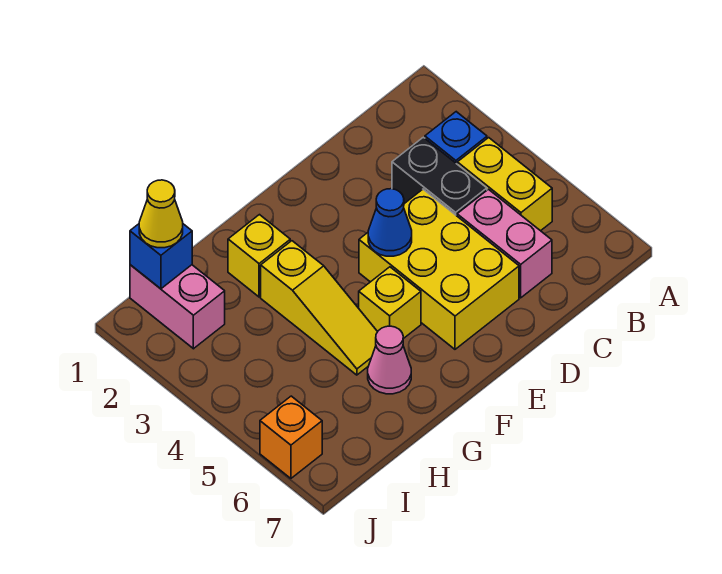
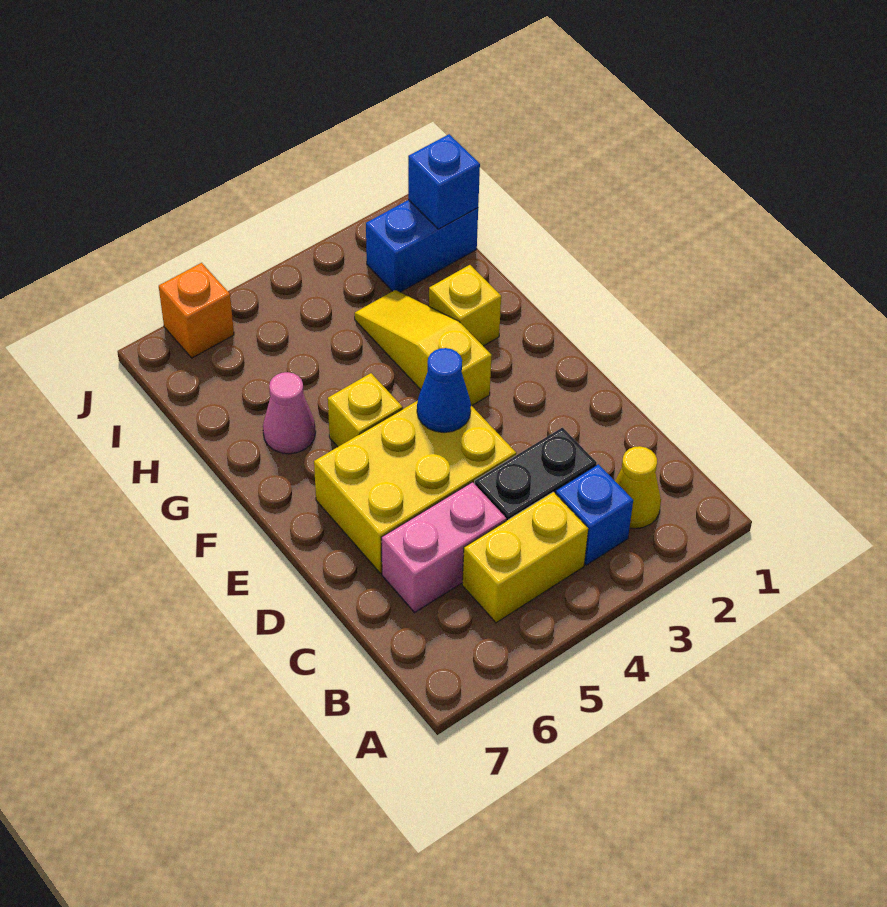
yellow slope G3:G5 level 1 top 3 -> yellow slope F3:H3 level 1 top F
pink brick I1:I2 level 1 -> blue brick I1:I2 level 1
yellow cone I1 level 3 -> yellow cone B2 level 1

